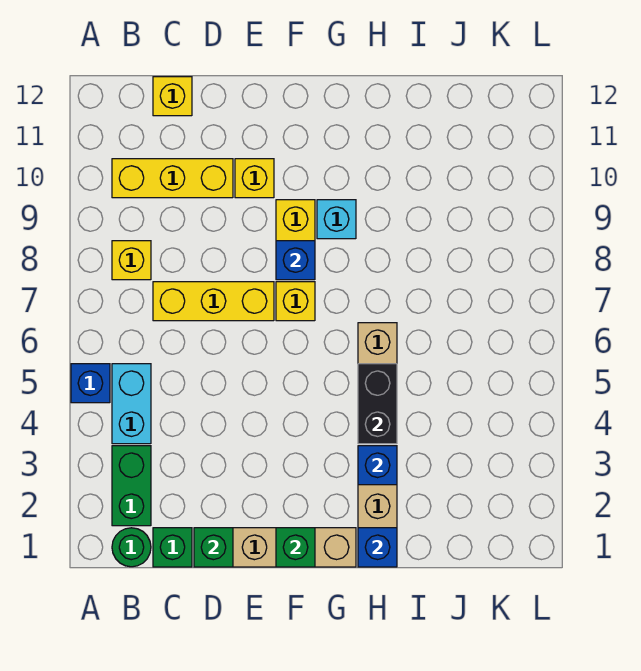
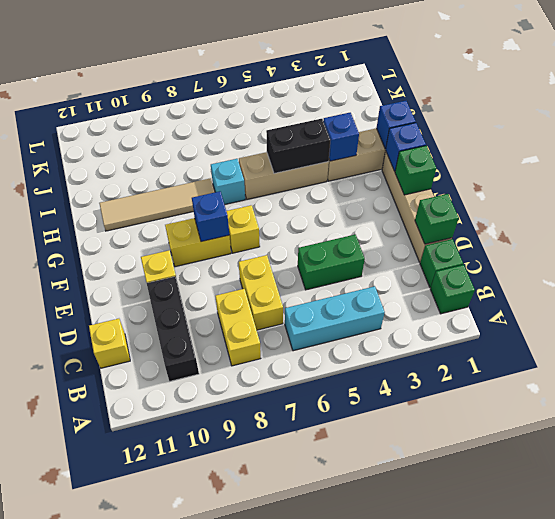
blue brick A5 level 1 -> blue brick G1 level 2
green round brick B1 level 1 -> green brick B1 level 1
green brick B2:B3 level 1 -> green brick D4:D5 level 1
cyan brick B4:B5 level 1 -> cyan brick B4:B6 level 1
yellow brick B8 level 1 -> yellow brick B8:C8 level 1
yellow brick B10:D10 level 1 -> black brick B10:D10 level 1
yellow brick C7:E7 level 1 -> yellow brick C7:D7 level 1
cyan brick G9 level 1 -> cyan brick H7 level 1
none -> tan tile H8:H11 level 1

